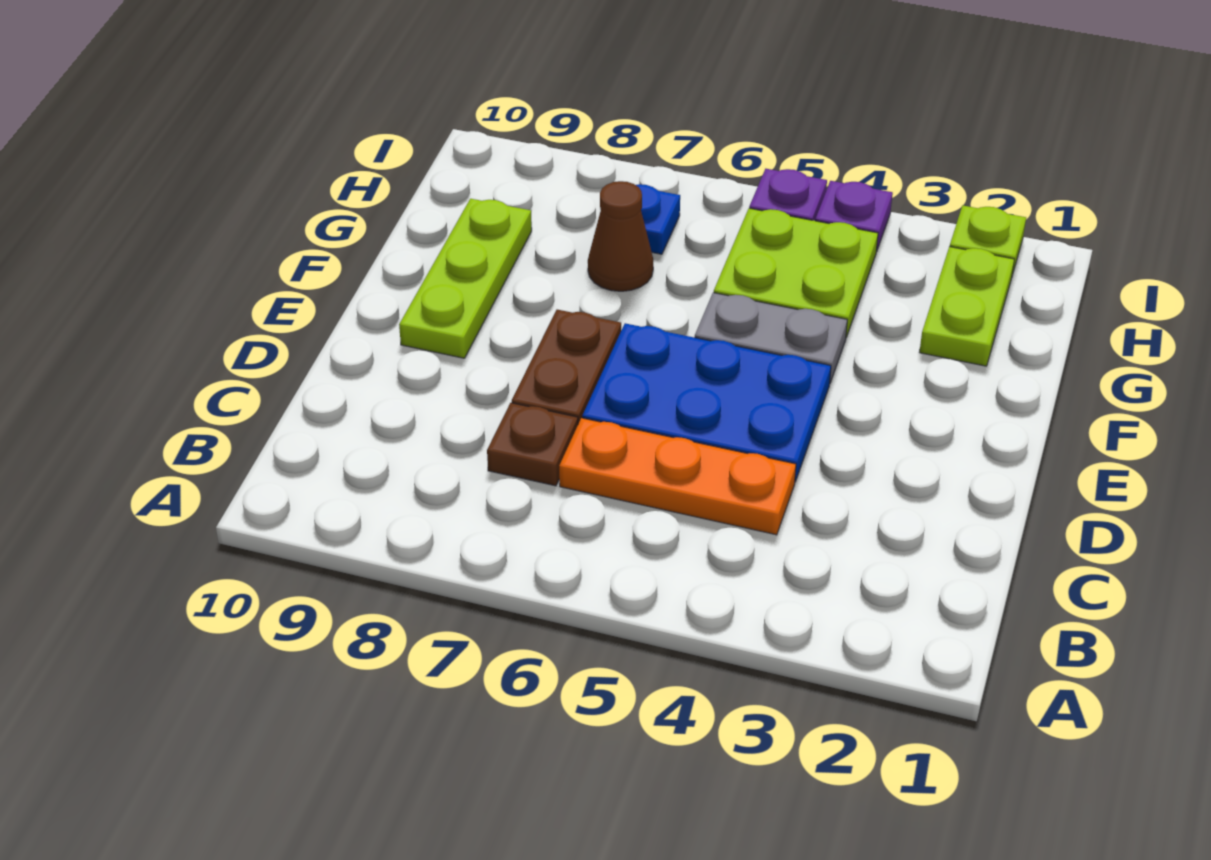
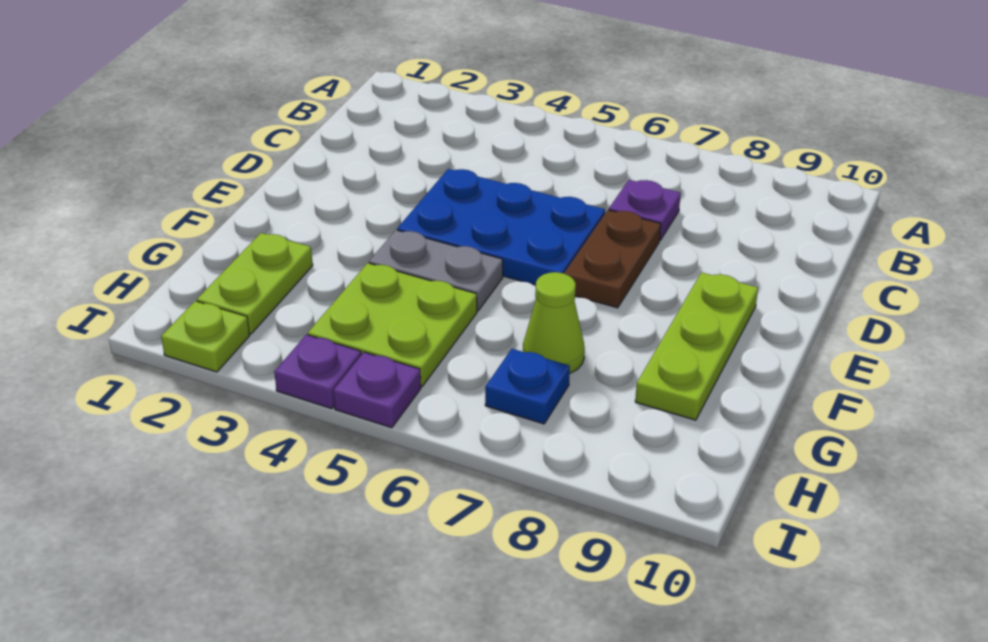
orange plate C4:C6 level 1 -> none
brown plate C7 level 1 -> purple plate C7 level 1
brown cone G7 level 1 -> lime cone G7 level 1

